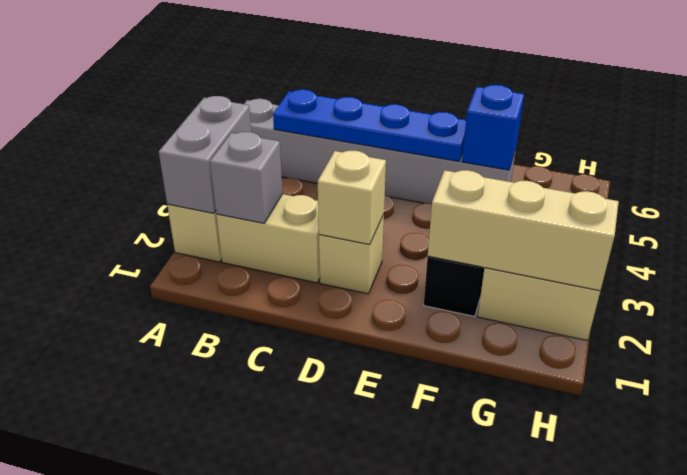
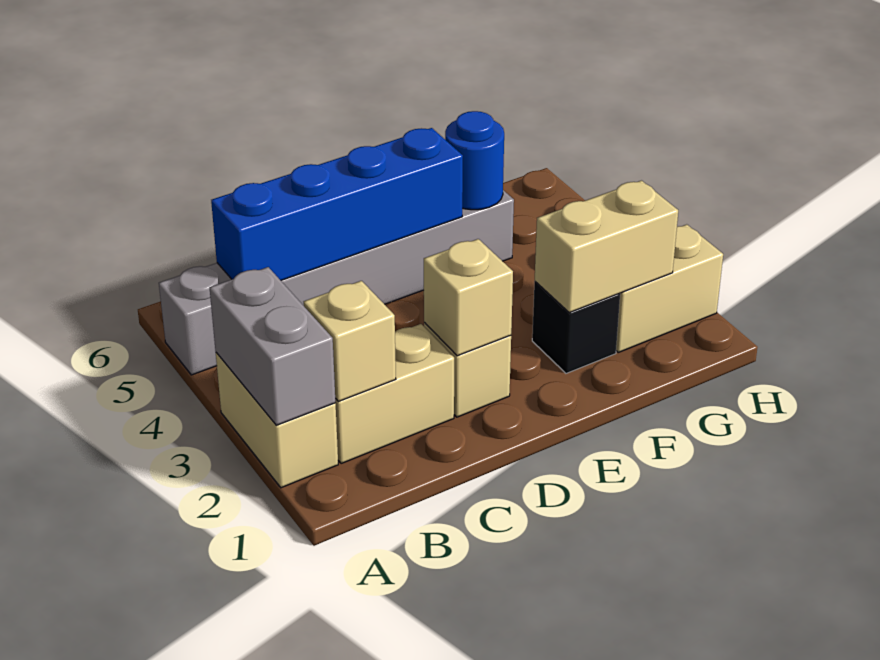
grey brick B2 level 2 -> tan brick B2 level 2
blue plate B5:E5 level 2 -> blue brick B5:E5 level 2
tan brick F2:H2 level 2 -> tan brick F2:G2 level 2
blue brick F5 level 2 -> blue round brick F5 level 2

